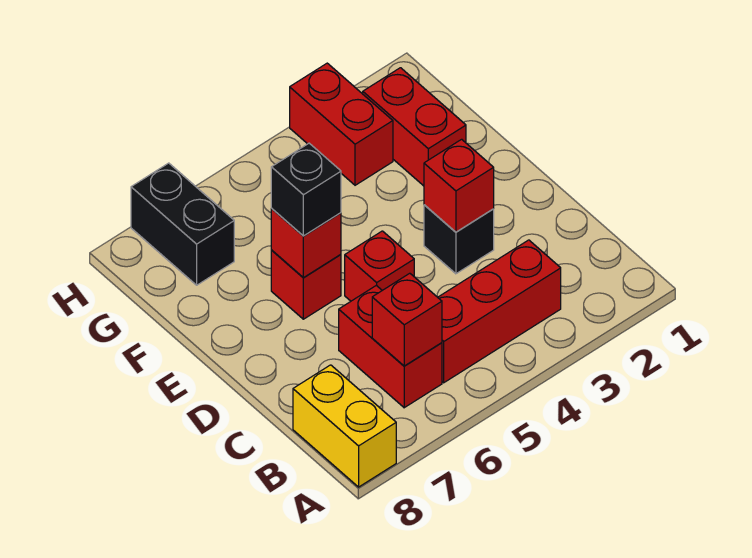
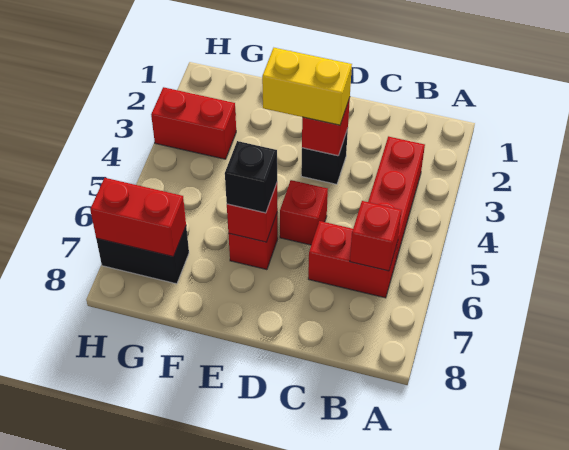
yellow brick A8:B8 level 1 -> yellow brick D3:E3 level 3
red brick F2:G2 level 1 -> red brick G7:H7 level 2

